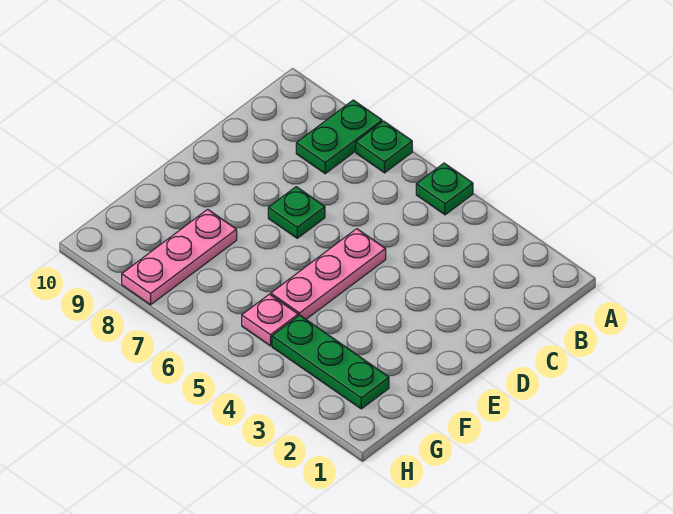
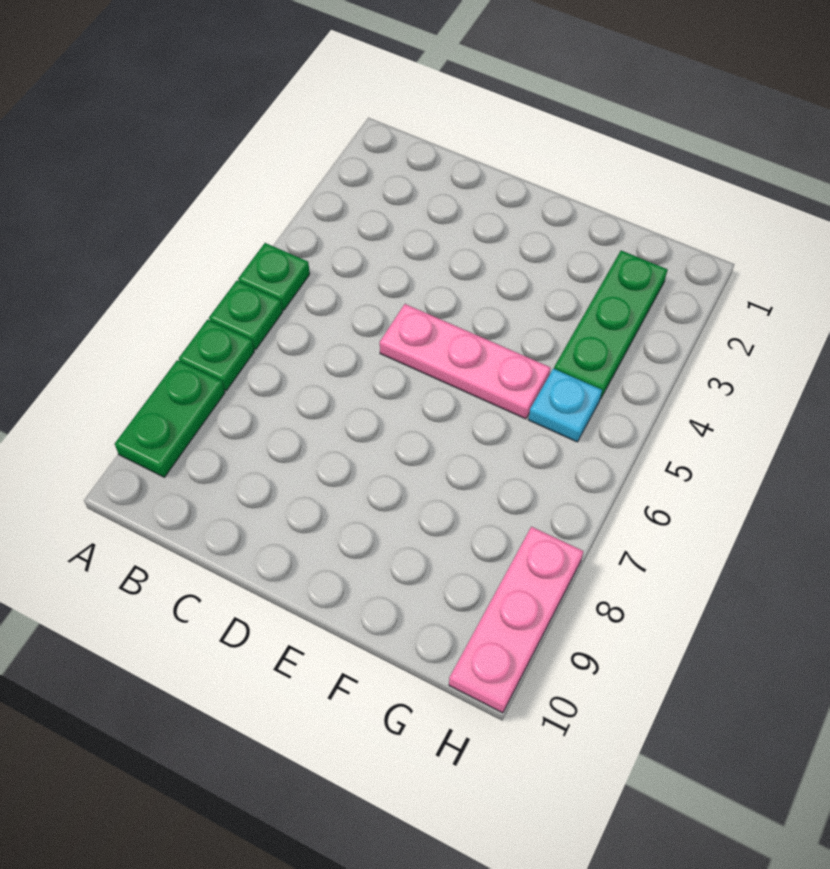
green plate A8:B8 level 1 -> green plate A8:A9 level 1
green plate D7 level 1 -> green plate A6 level 1
pink plate F8:H8 level 1 -> pink plate H8:H10 level 1
pink plate G5 level 1 -> cyan plate G5 level 1

